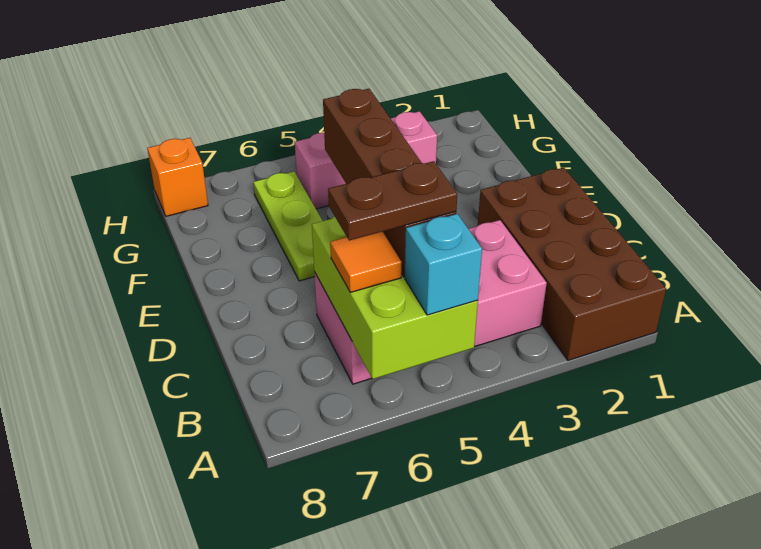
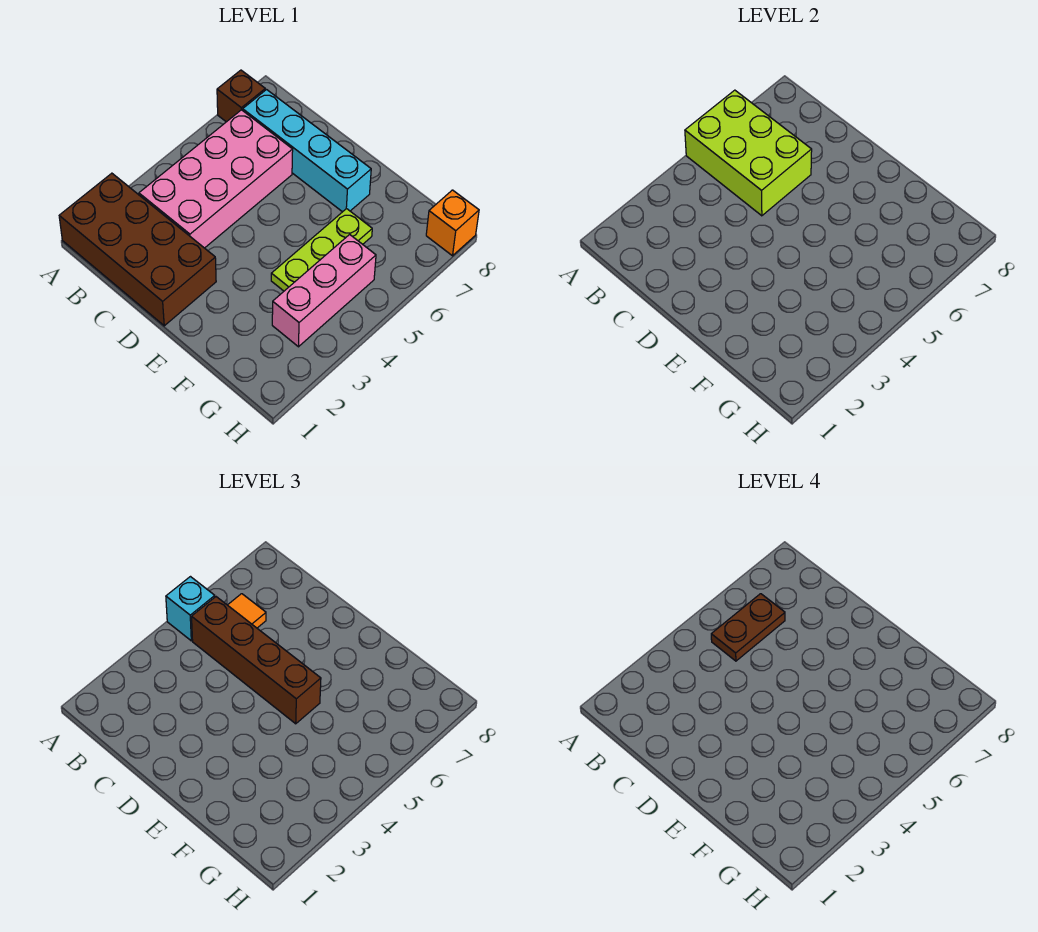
none -> brown brick A7 level 1
none -> cyan brick B7:E7 level 1
lime plate E6:G6 level 1 -> lime plate F4:F6 level 1

